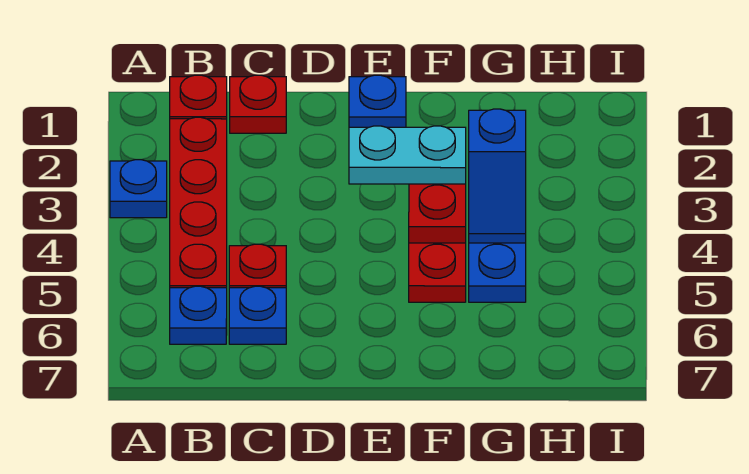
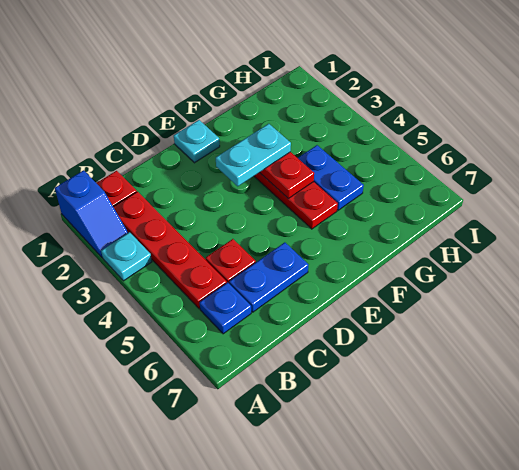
blue plate A3 level 1 -> cyan plate A3 level 1
red plate C1 level 1 -> none
blue plate C6 level 1 -> blue plate C6:D6 level 1
blue plate E1 level 1 -> cyan plate E1 level 1
blue slope G3:G4 level 2 top 3 -> blue slope A1:A2 level 1 top 1

